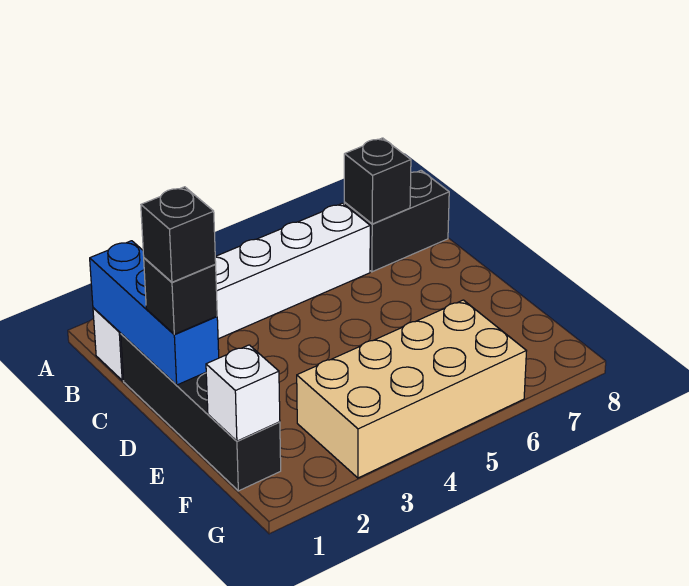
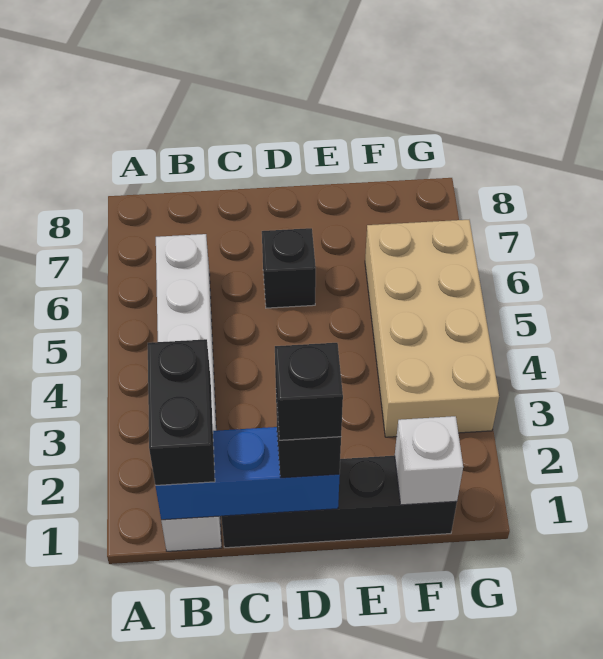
black brick B7:B8 level 1 -> black brick B1:B2 level 3
black brick B7 level 2 -> black brick D6 level 1

